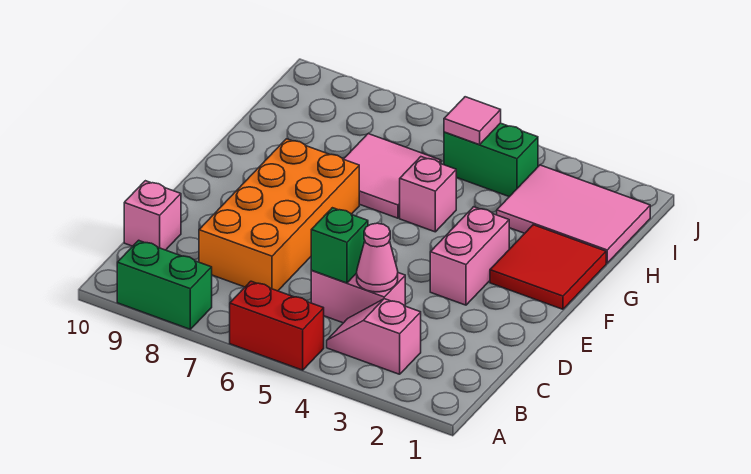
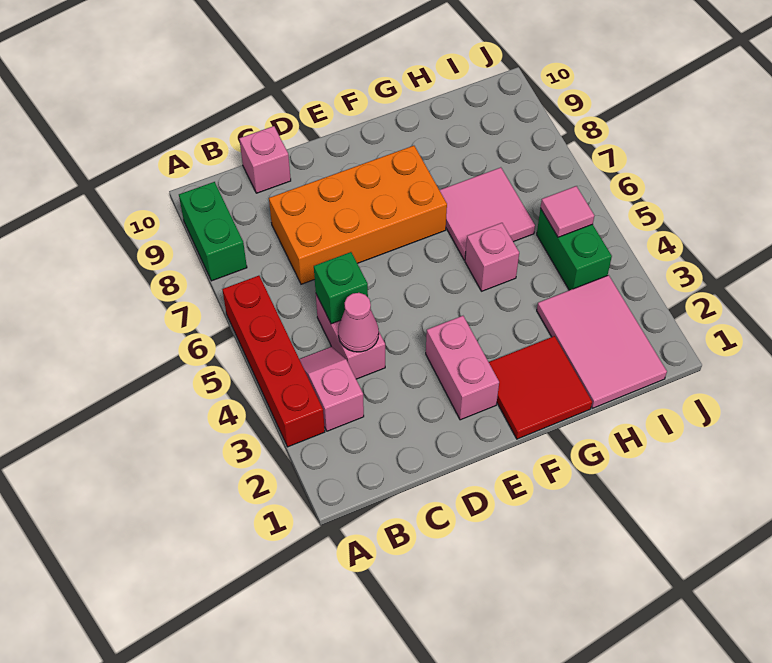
red brick A5:A6 level 1 -> red brick A3:A6 level 1
pink brick E3:F3 level 1 -> pink brick E2:E3 level 1

